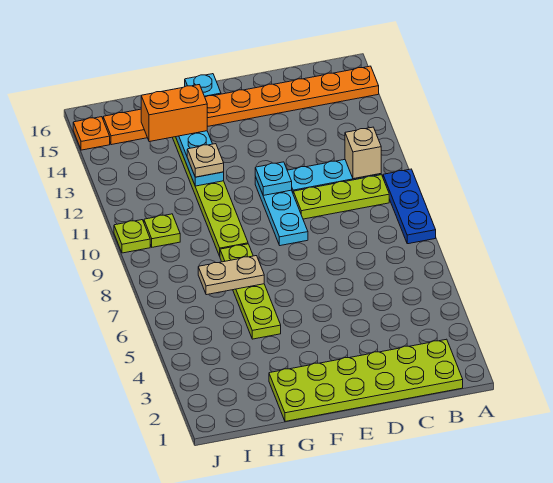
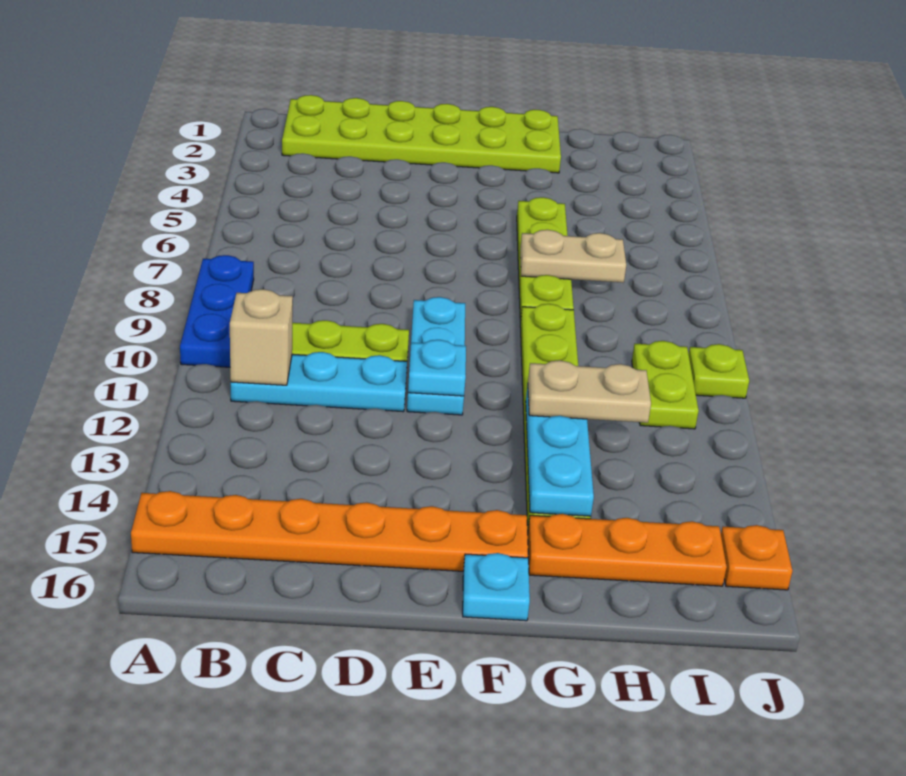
tan plate G12 level 3 -> tan plate G12:H12 level 3
orange brick G14:H14 level 3 -> none
lime plate I10 level 1 -> lime plate I10:I11 level 1

